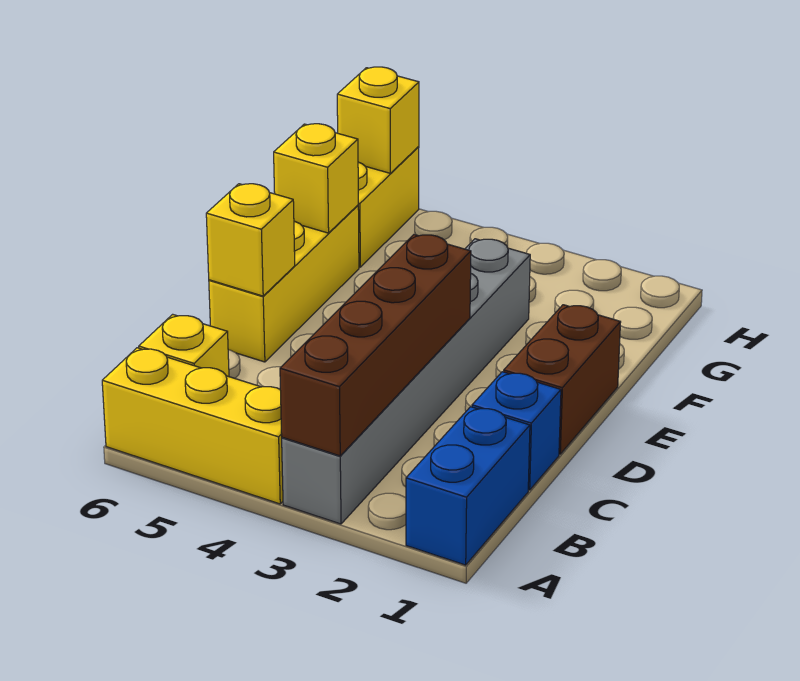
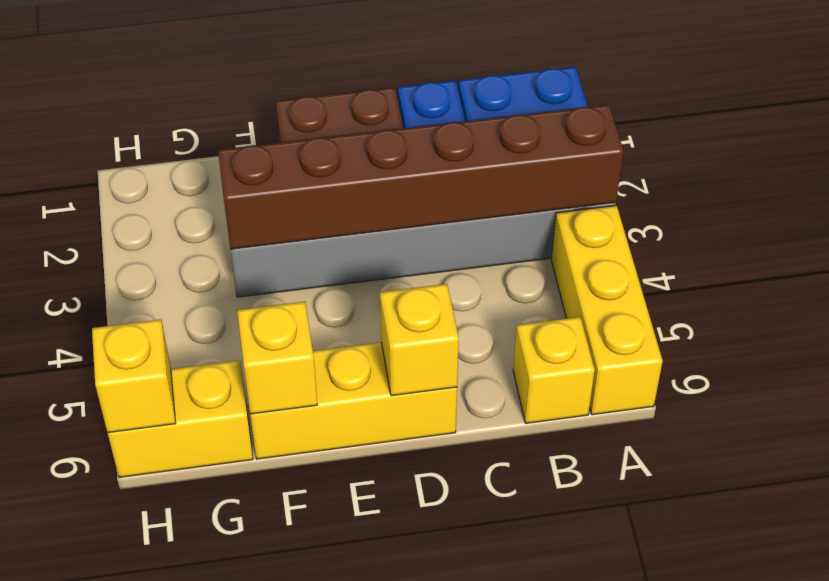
brown brick A3:D3 level 2 -> brown brick A3:F3 level 2

